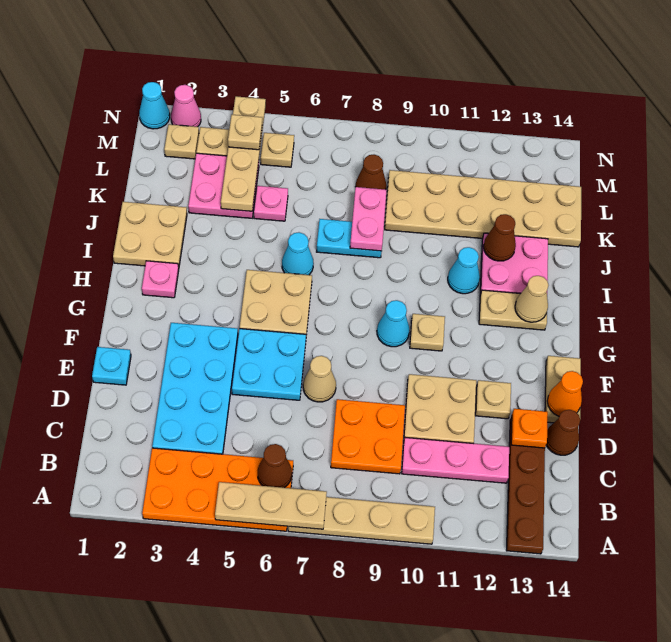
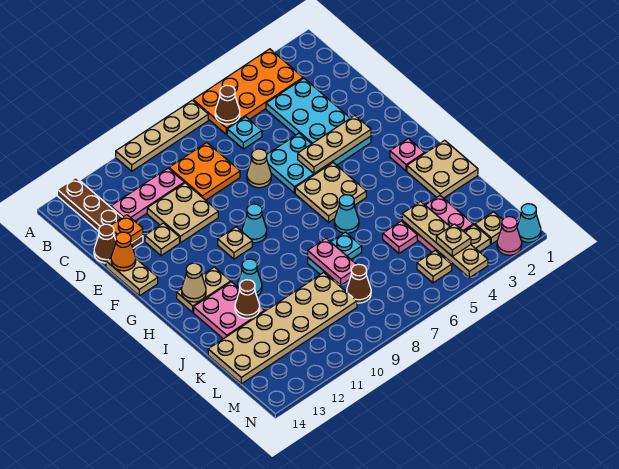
tan plate A5:A7 level 2 -> tan plate F3:F5 level 2
cyan plate E1 level 1 -> cyan plate C6 level 1

